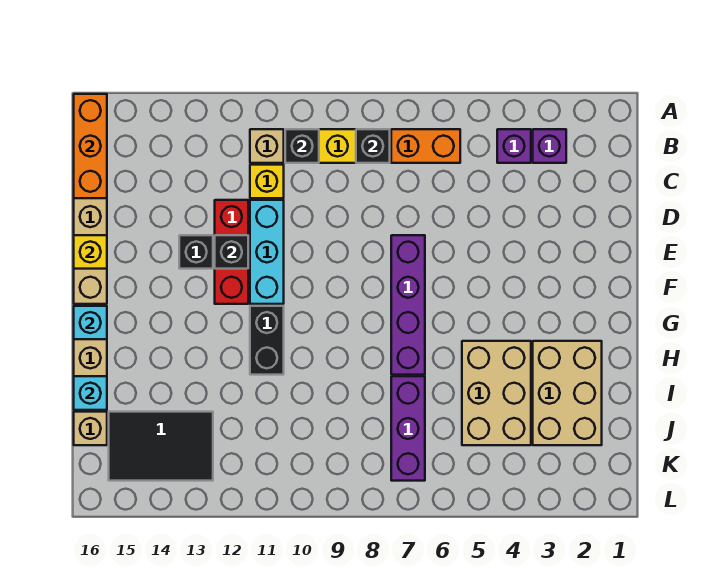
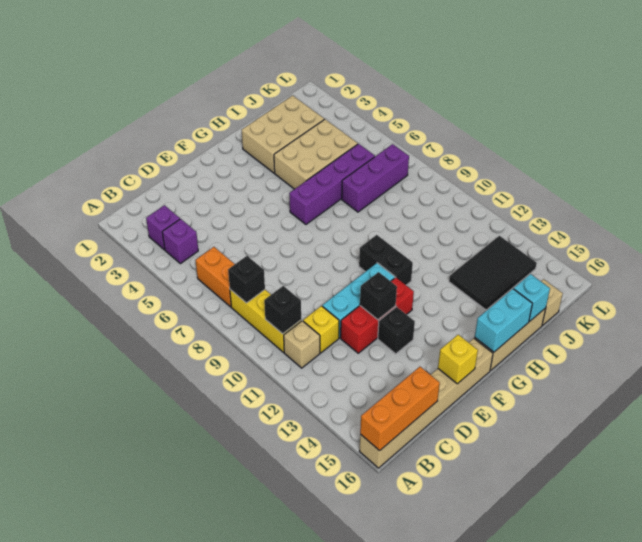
purple brick E7:H7 level 1 -> purple brick G6:J6 level 1
black brick G11:H11 level 1 -> black brick G10:G11 level 1
cyan brick G16 level 2 -> cyan brick G16:H16 level 2
black tile J13:K15 level 1 -> black tile I13:K14 level 1

